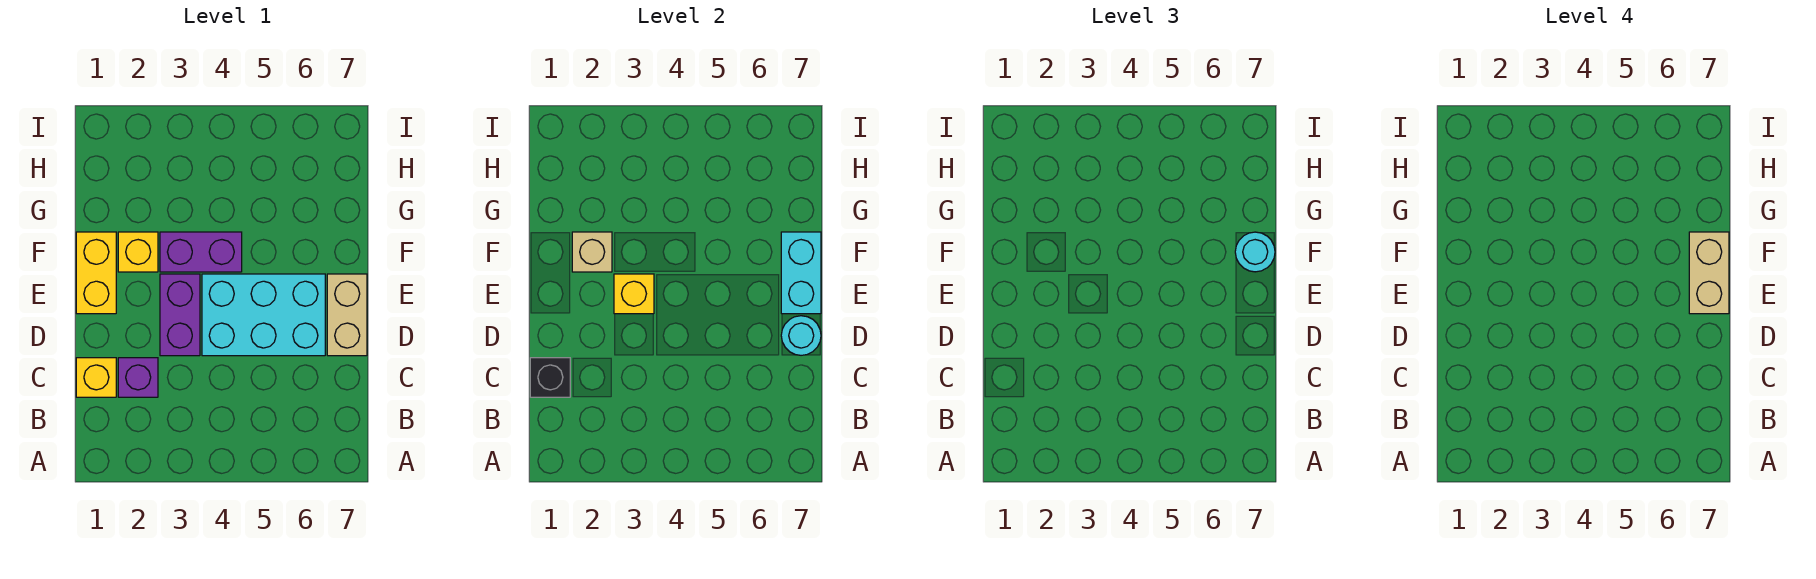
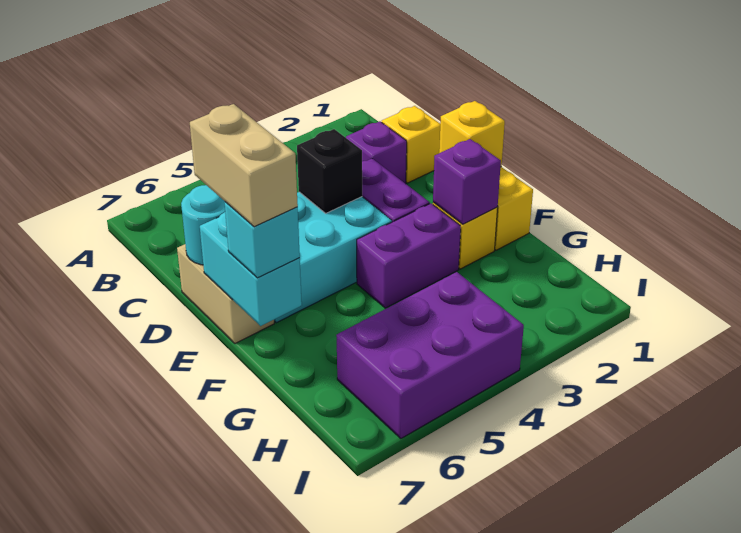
black brick C1 level 2 -> black brick D4 level 2
yellow brick E3 level 2 -> yellow brick E1 level 2
tan brick F2 level 2 -> purple brick F2 level 2
cyan round brick F7 level 3 -> cyan brick F7 level 3
none -> purple brick H4:I6 level 1

